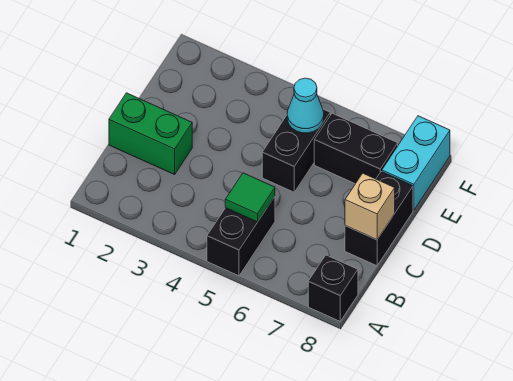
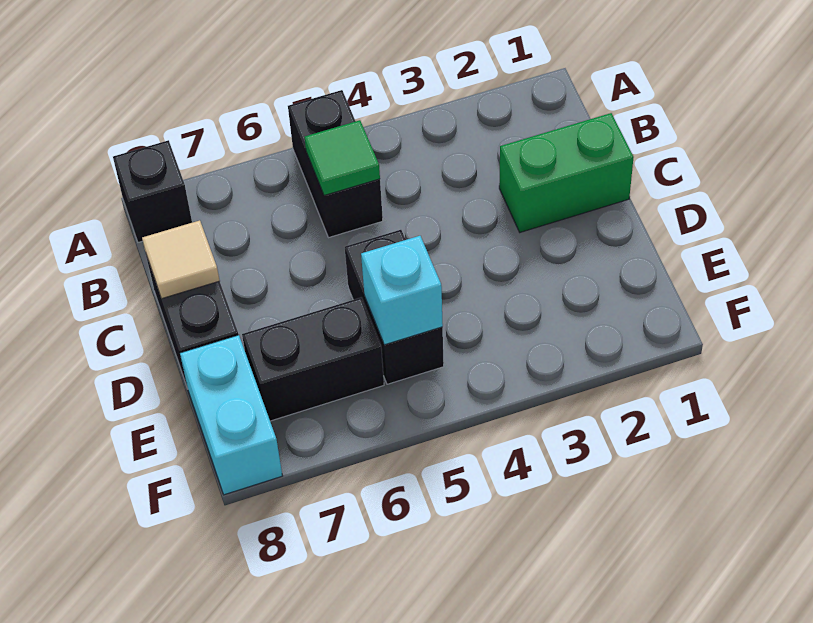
tan brick C8 level 2 -> tan tile C8 level 2
cyan cone E5 level 2 -> cyan brick E5 level 2

